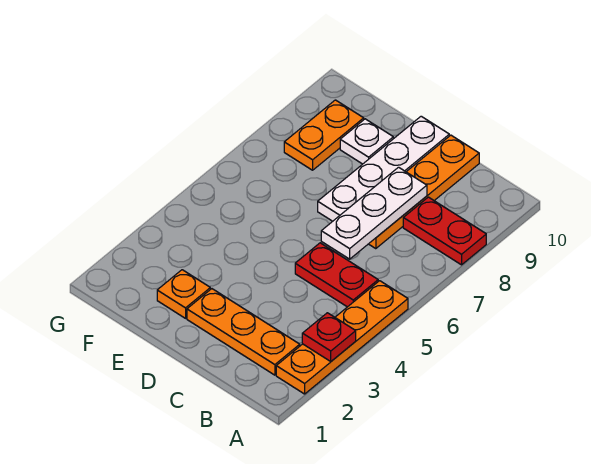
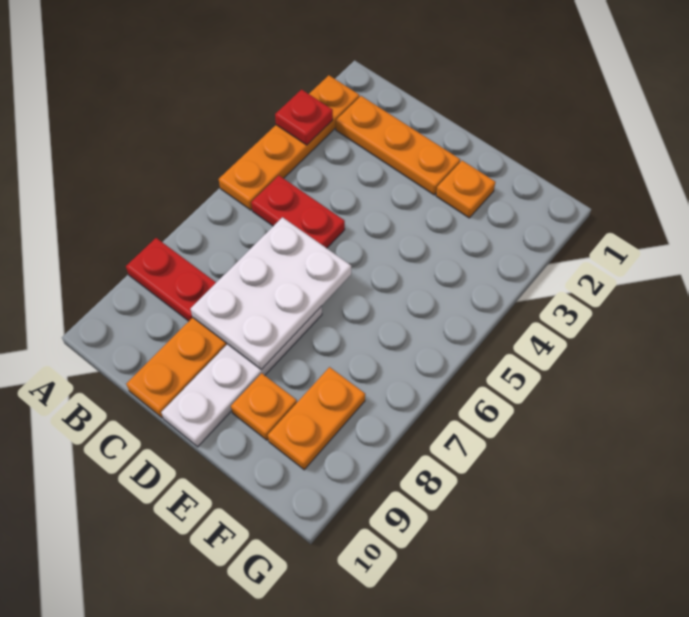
white plate C6:C8 level 2 -> white plate C6:D8 level 2
white plate E9 level 1 -> orange plate E9 level 1

